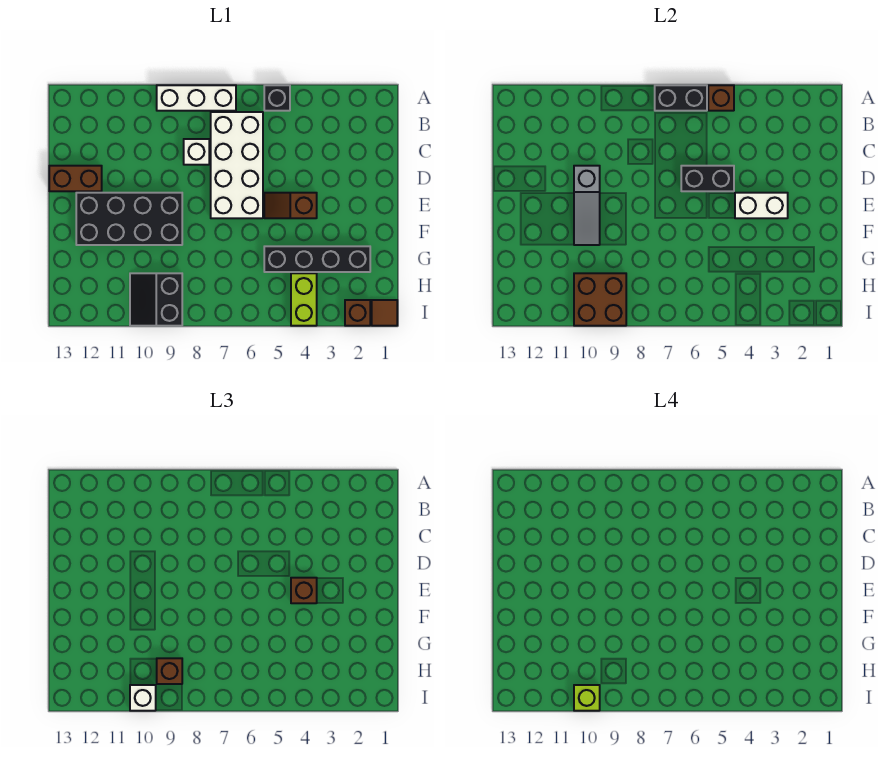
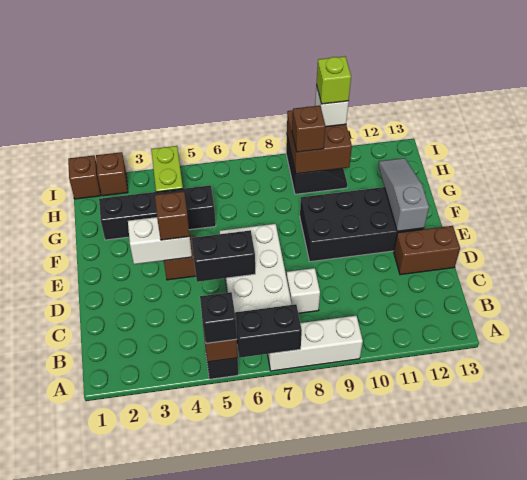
none -> black brick A5 level 3
grey slope D10:F10 level 2 top D -> grey slope E12:G12 level 2 top E
brown tile I1 level 1 -> brown brick I1 level 1

